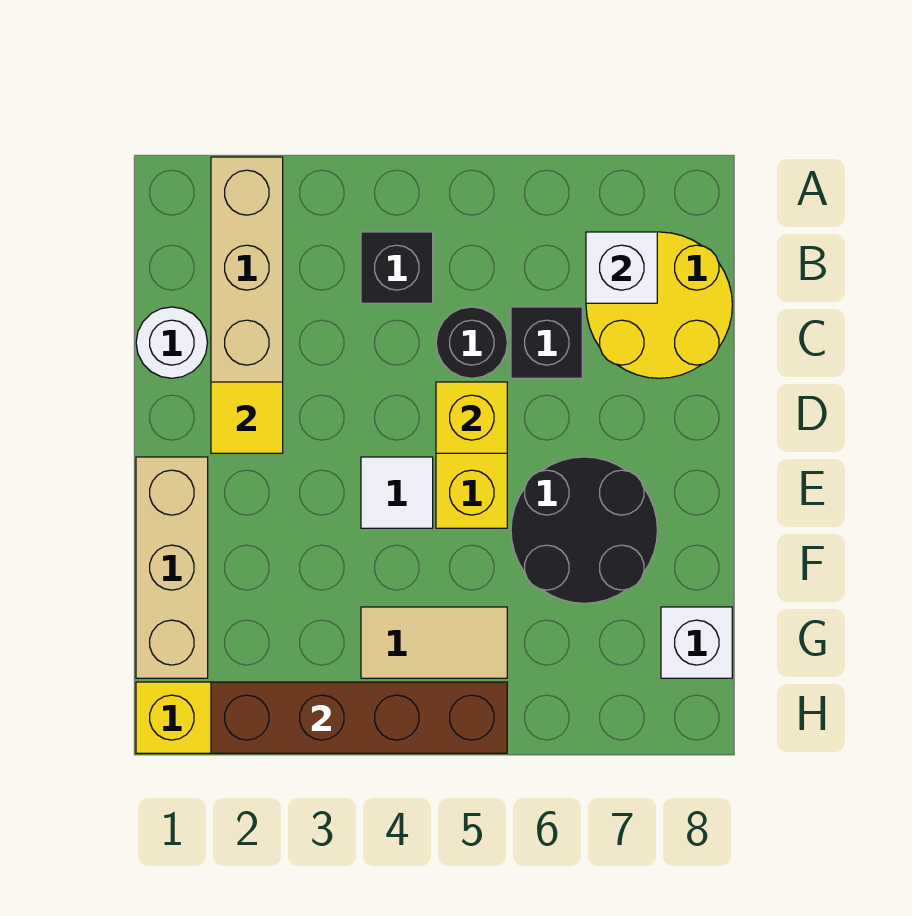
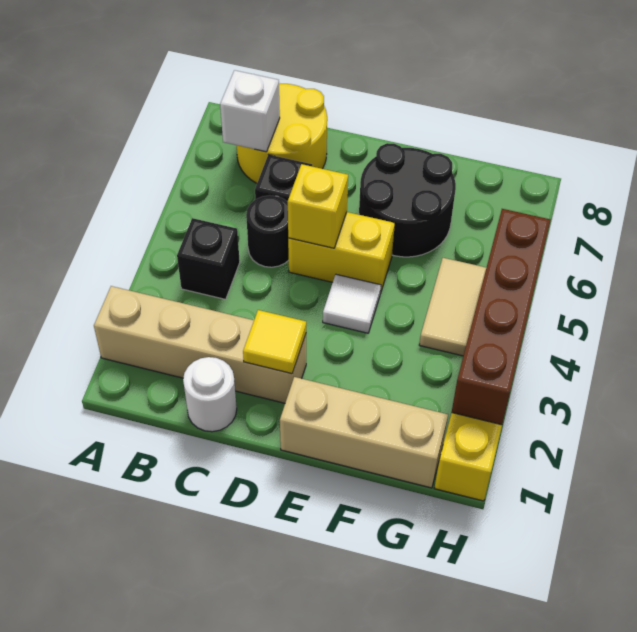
white brick G8 level 1 -> none

